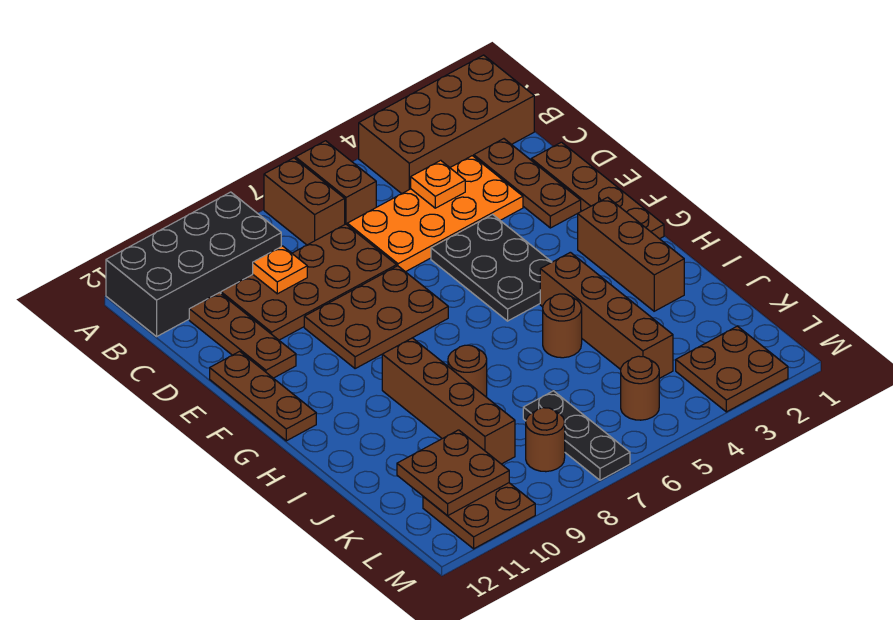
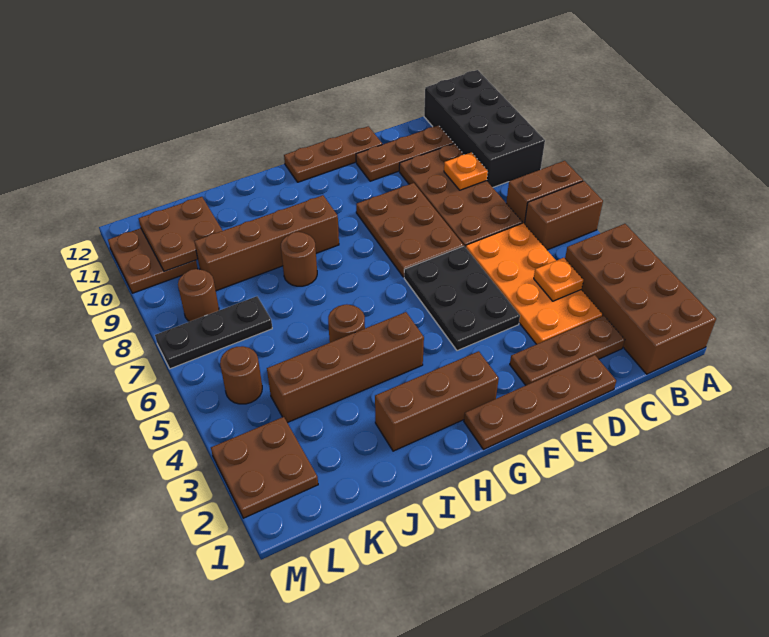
black plate E4:G5 level 1 -> black plate E4:F6 level 1

